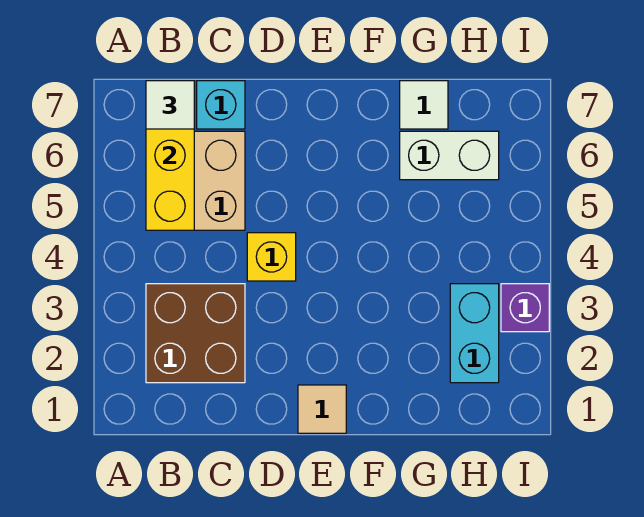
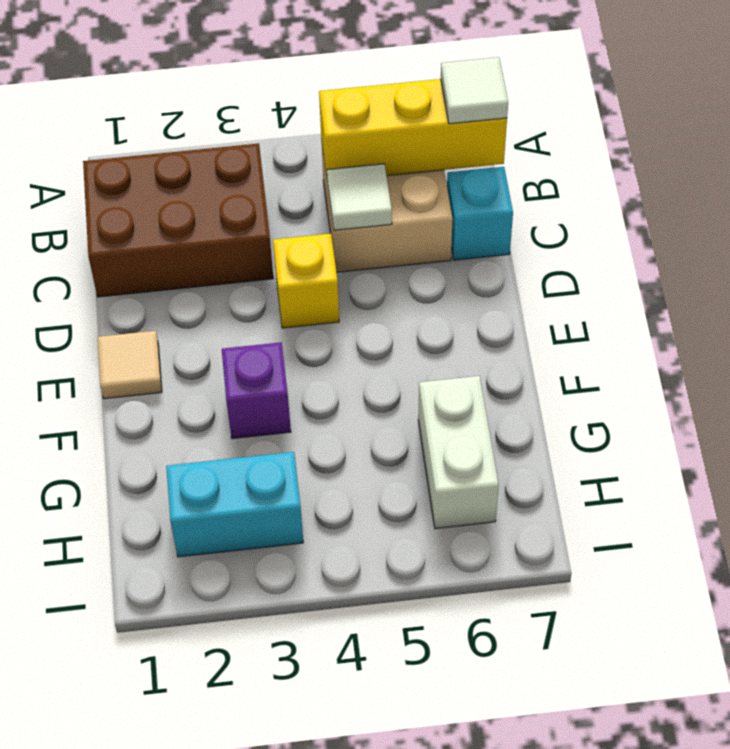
brown brick B2:C3 level 1 -> brown brick B1:C3 level 1
white tile G7 level 1 -> white tile C5 level 2
purple brick I3 level 1 -> purple brick F3 level 1

